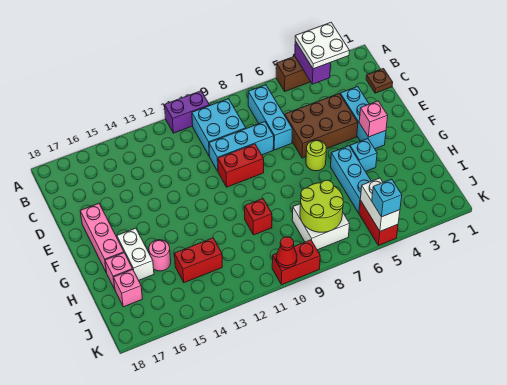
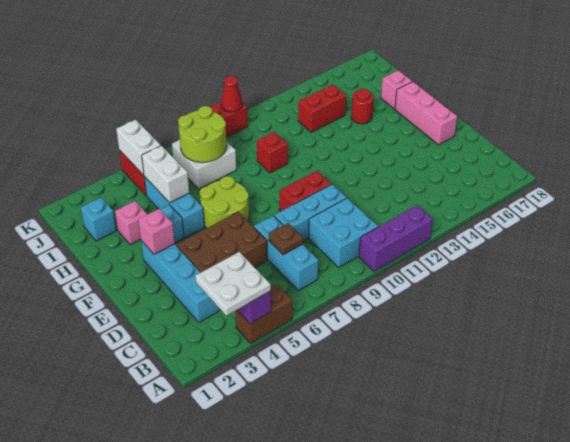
purple brick A10:A11 level 1 -> purple brick A10:A12 level 1
brown plate C1 level 1 -> brown plate C7 level 2
cyan brick D3:F3 level 1 -> cyan brick C3:F3 level 1
lime round brick F6 level 1 -> lime round brick F6:G7 level 1
white brick G16:H16 level 1 -> white brick H5:I5 level 2
pink round brick H15 level 1 -> red round brick H15 level 1
pink brick I17 level 1 -> pink brick H3 level 1
cyan brick K5 level 3 -> cyan brick I2 level 1

